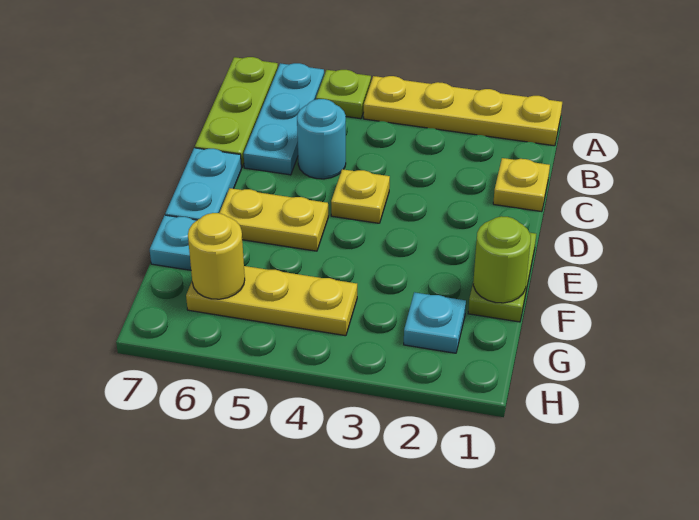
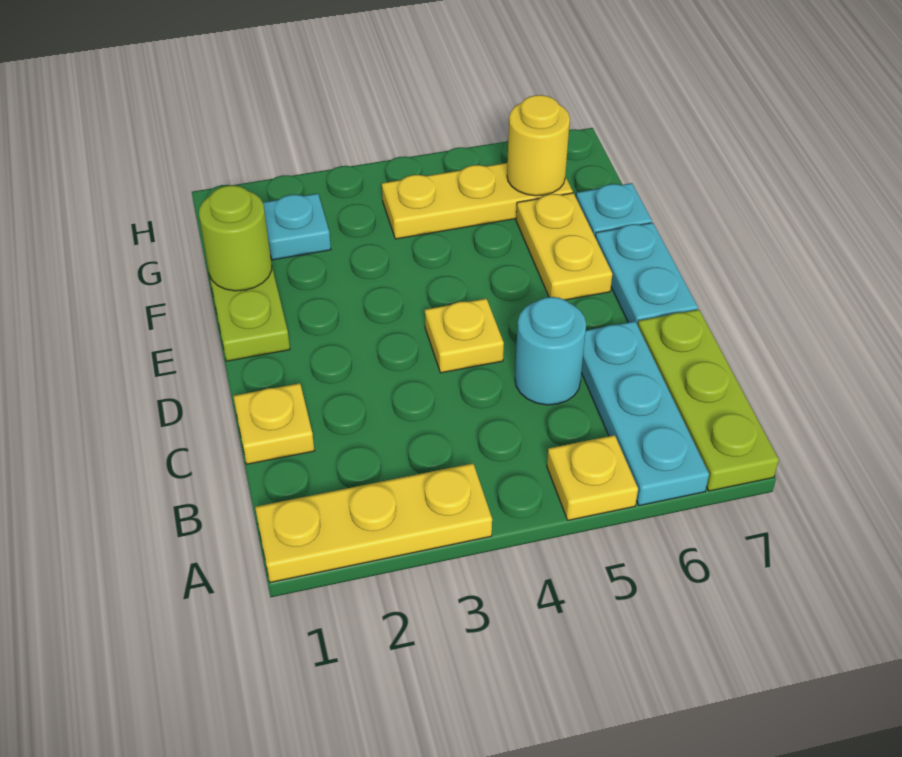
yellow plate A1:A4 level 1 -> yellow plate A1:A3 level 1
lime plate A5 level 1 -> yellow plate A5 level 1
yellow plate E5:E6 level 1 -> yellow plate E6:F6 level 1

